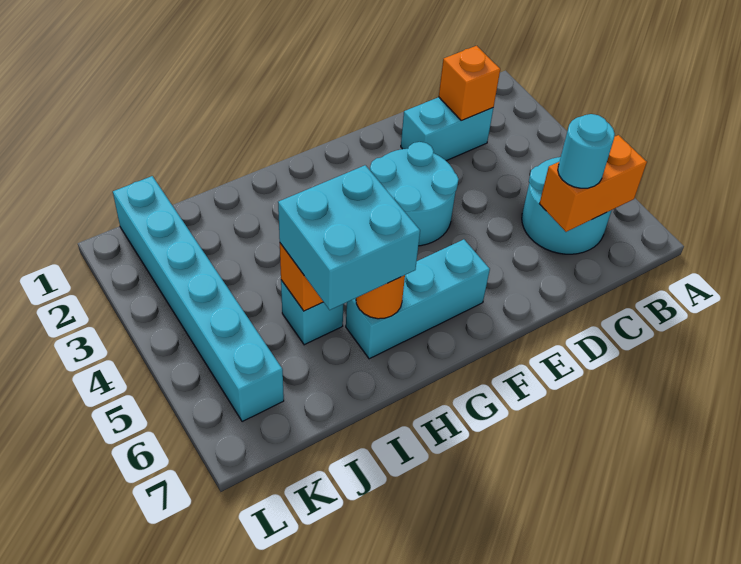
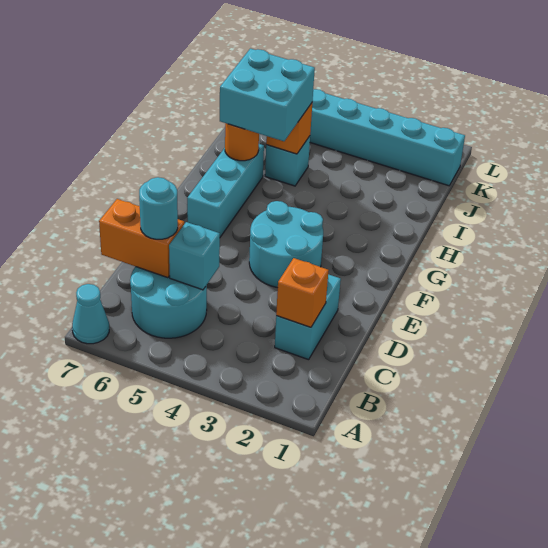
none -> cyan cone A7 level 1
orange brick B6:C6 level 2 -> orange brick C6:C7 level 2
none -> cyan brick C5 level 2

